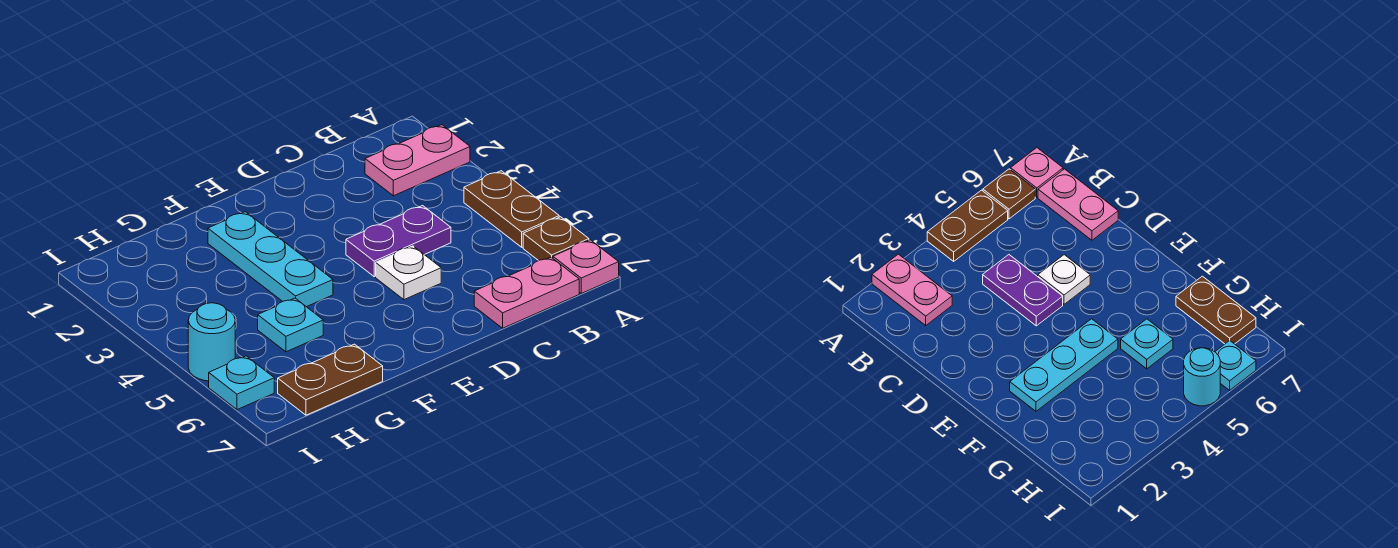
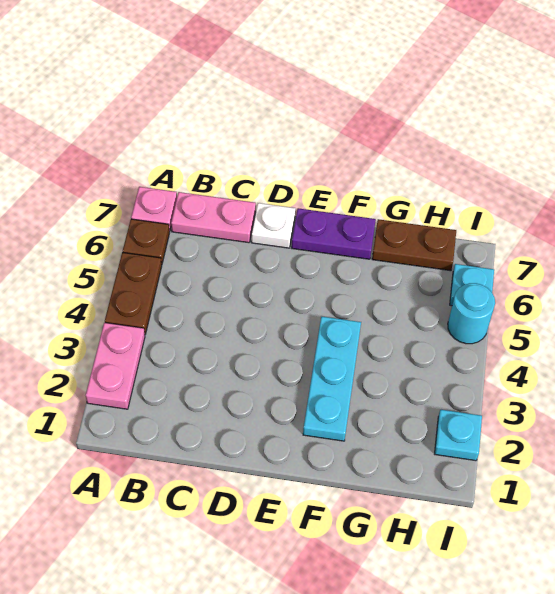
pink plate A2:B2 level 1 -> pink plate A2:A3 level 1
purple plate C4:D4 level 1 -> purple plate E7:F7 level 1
white plate D5 level 1 -> white plate D7 level 1
cyan plate G5 level 1 -> cyan plate I2 level 1

